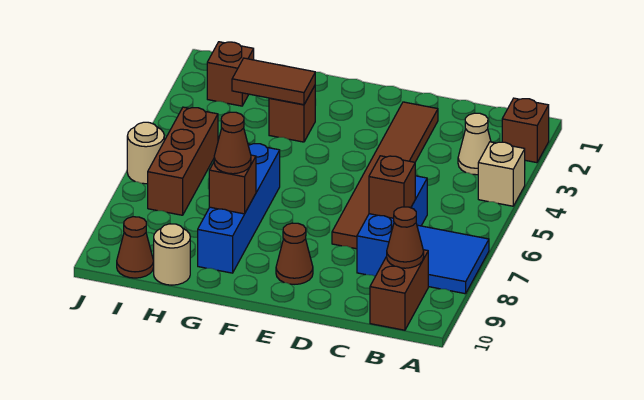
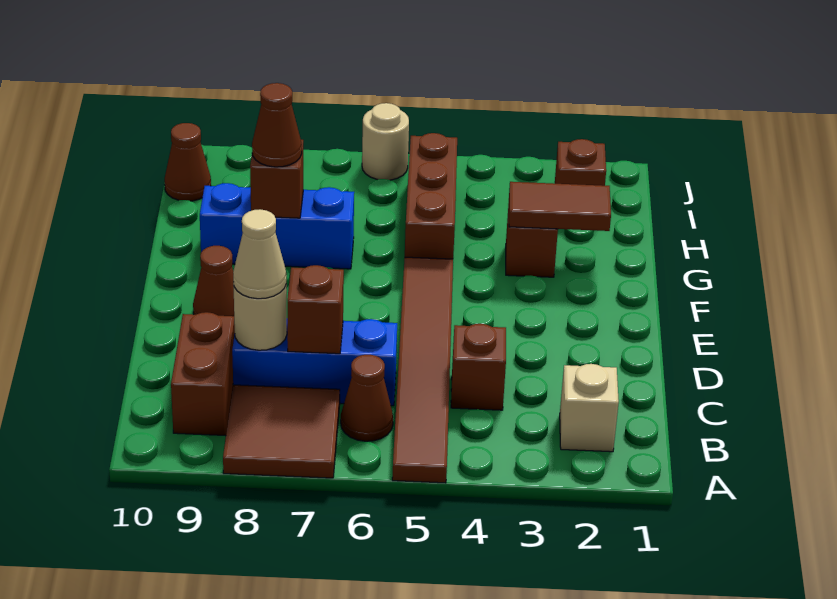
brown brick A2 level 1 -> brown brick C4 level 1
tan brick A4 level 1 -> tan brick B2 level 1
blue tile A7:B8 level 1 -> brown tile A7:B8 level 1
tan cone B3 level 1 -> tan cone C8 level 3
brown brick B9:B10 level 1 -> brown brick B9:C9 level 1
brown cone B9 level 2 -> brown cone B6 level 1
brown tile D2:D7 level 1 -> brown tile A5:F5 level 1
brown tile G3:H3 level 2 -> brown tile G2:G3 level 2
blue brick G6:G9 level 1 -> blue brick G7:G9 level 1
tan round brick H10 level 1 -> tan round brick C8 level 2
brown brick I5:I7 level 1 -> brown brick G5:I5 level 1

